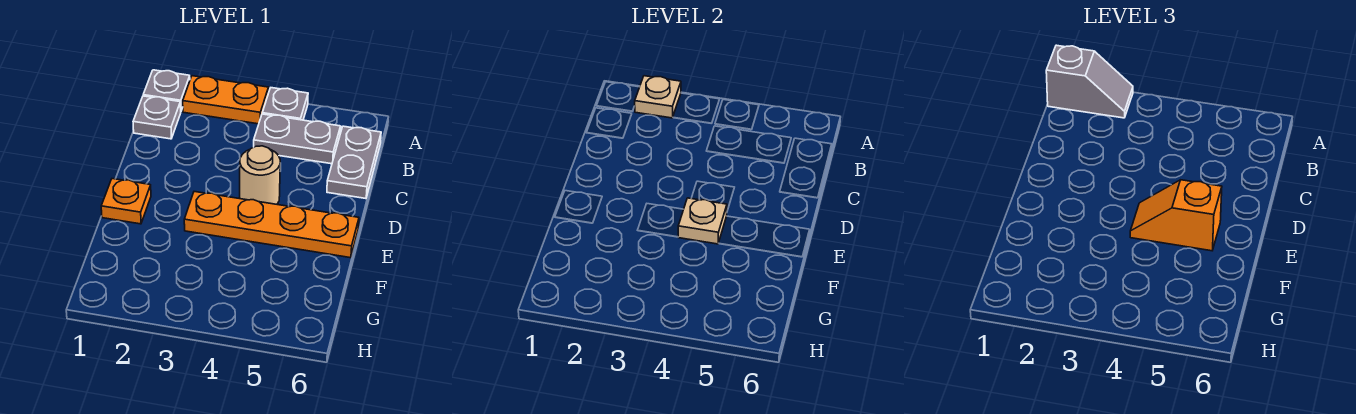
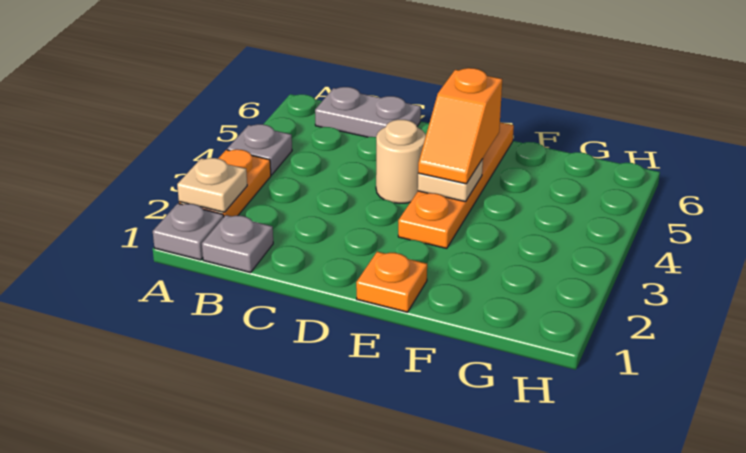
grey slope A1:A2 level 3 top 1 -> none
grey plate B4:B5 level 1 -> none

